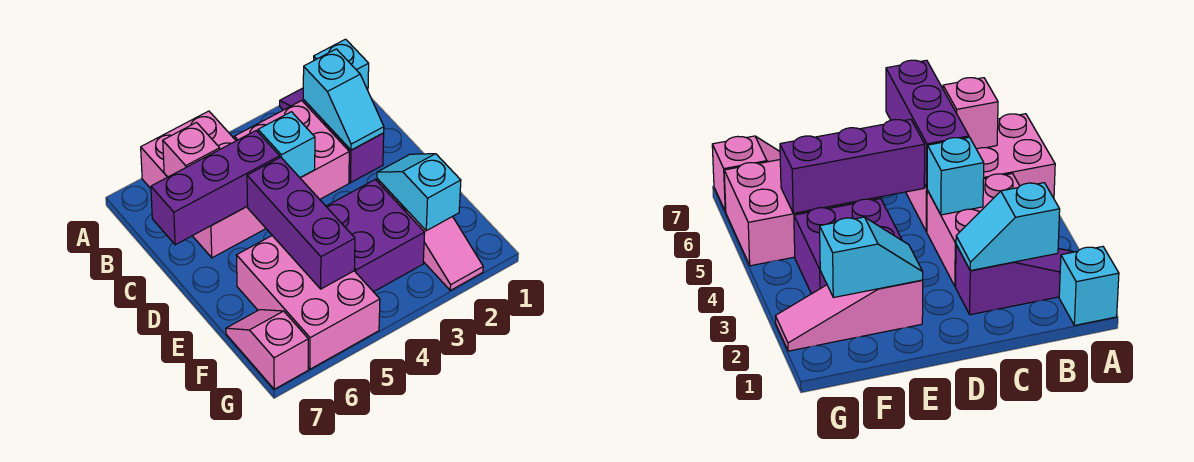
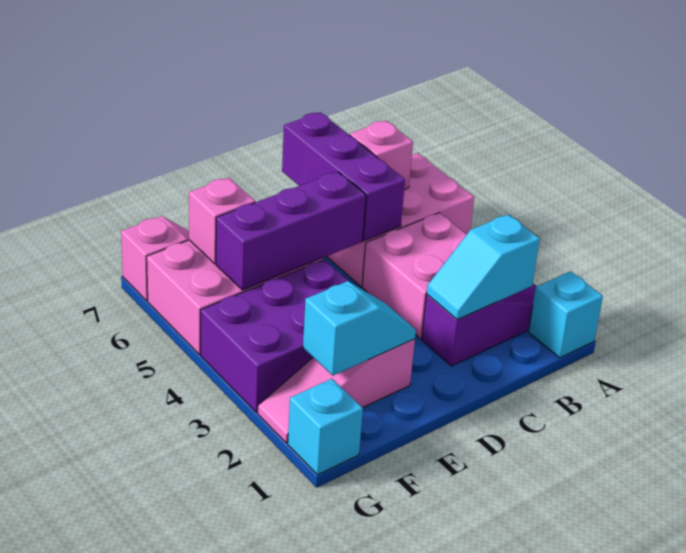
cyan brick C4 level 2 -> cyan brick G1 level 1
purple brick E3:F4 level 1 -> purple brick E3:G4 level 1
none -> pink brick F6 level 2

